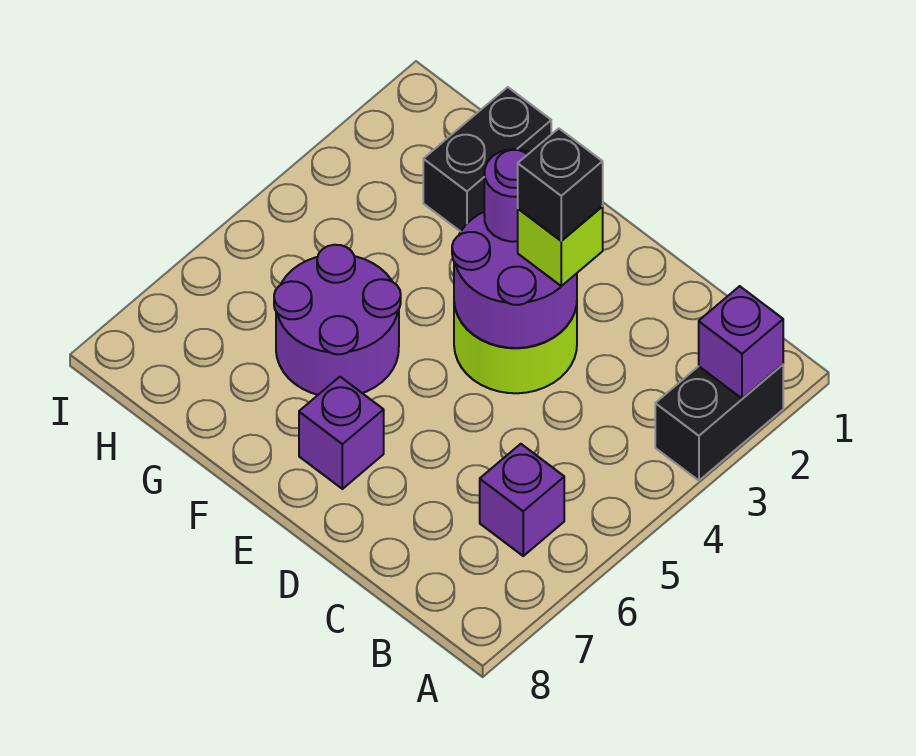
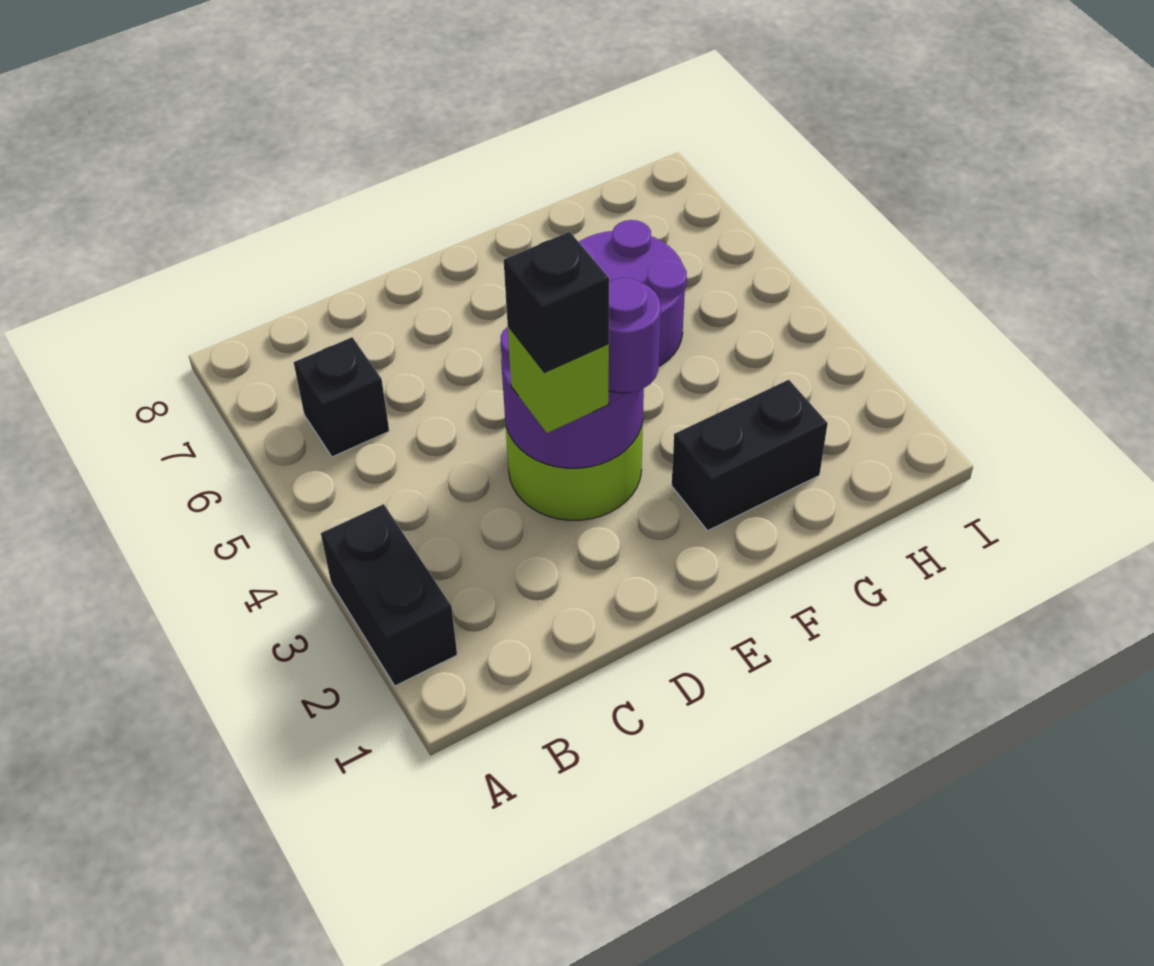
purple brick A2 level 2 -> none
purple brick B6 level 1 -> black brick B6 level 1
purple brick E7 level 1 -> none
black brick G1:G2 level 1 -> black brick F2:G2 level 1

